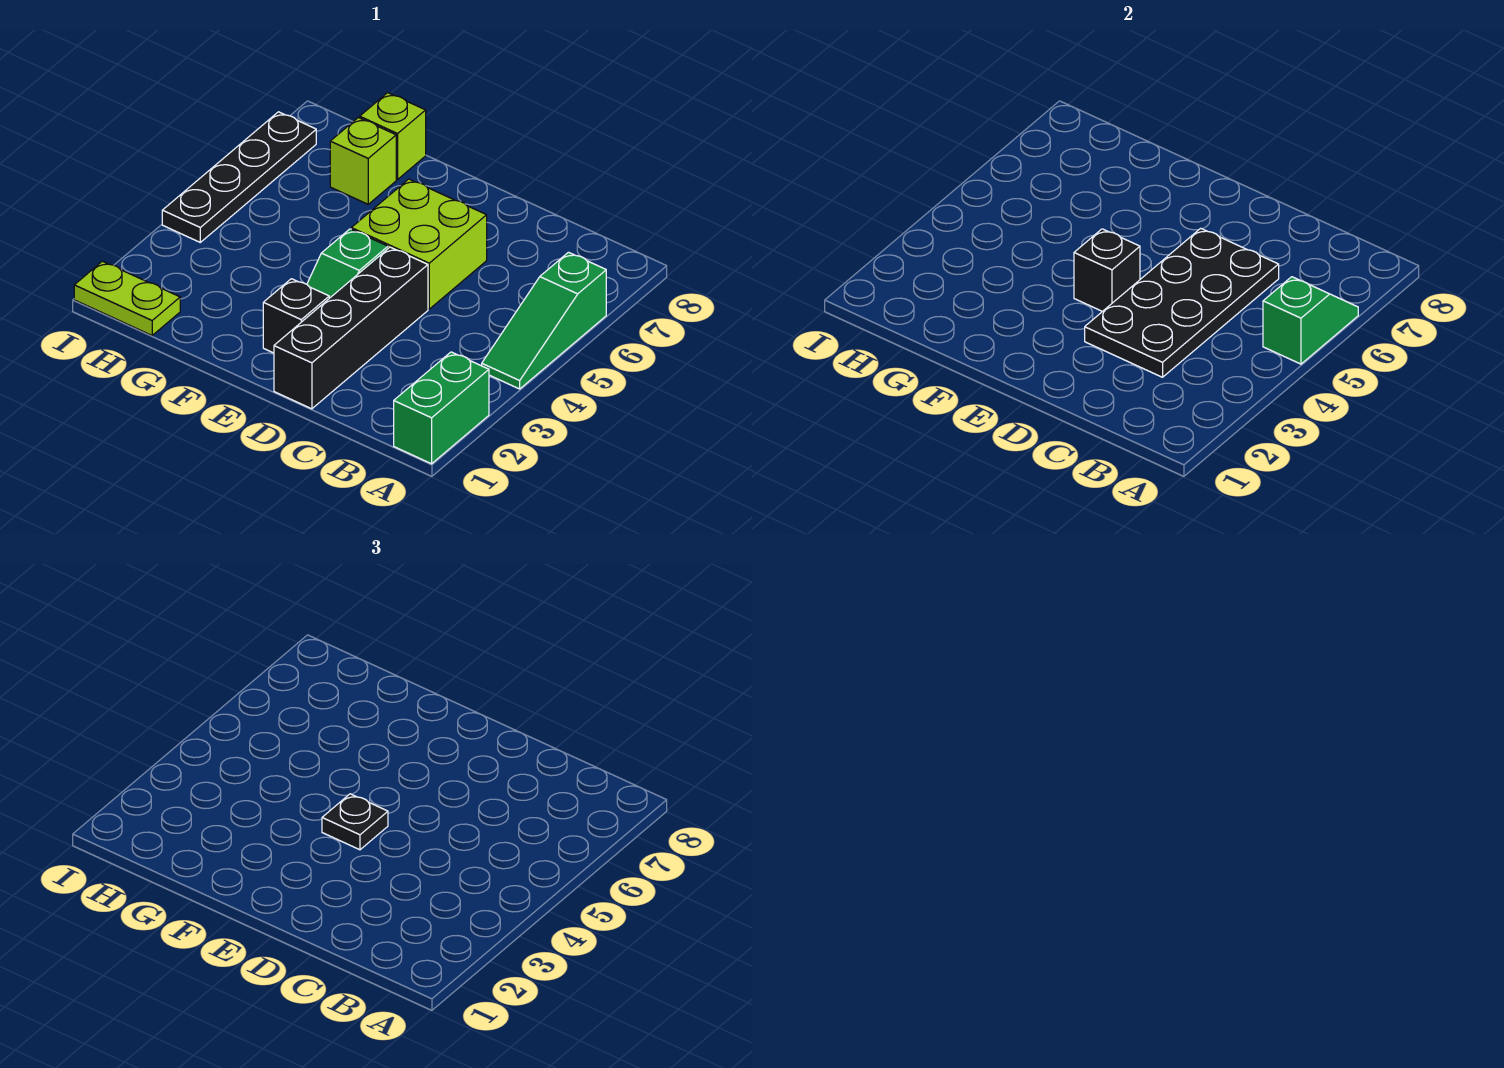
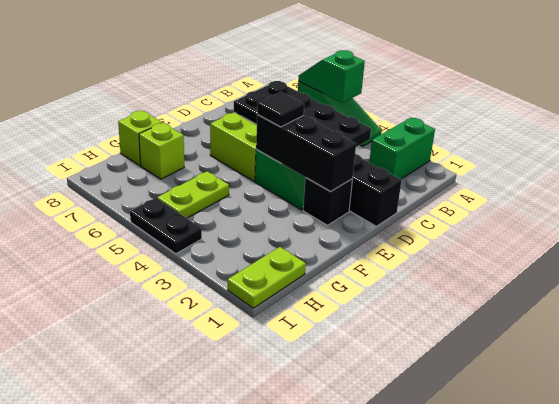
green brick A1:A2 level 1 -> green brick A2:B2 level 1
black brick E4 level 2 -> black brick E2:E4 level 2
black plate E4 level 3 -> black tile E4 level 3
none -> lime plate G5:H5 level 1
black plate I4:I7 level 1 -> black plate I4:I5 level 1

